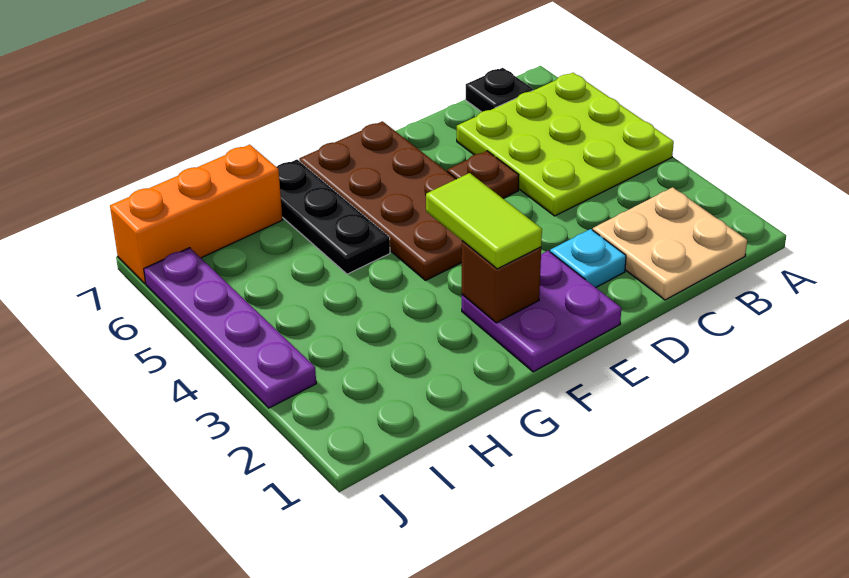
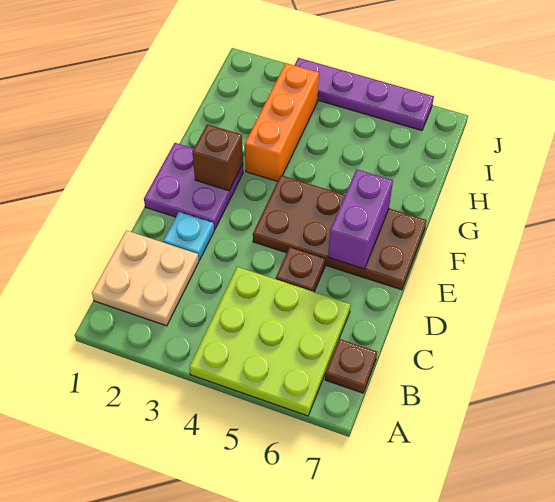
black plate B7 level 1 -> brown plate B7 level 1
none -> purple brick E6:F6 level 2
lime tile F2:F3 level 3 -> none
black plate G5:G7 level 1 -> none
orange brick H7:J7 level 1 -> orange brick G3:I3 level 1

